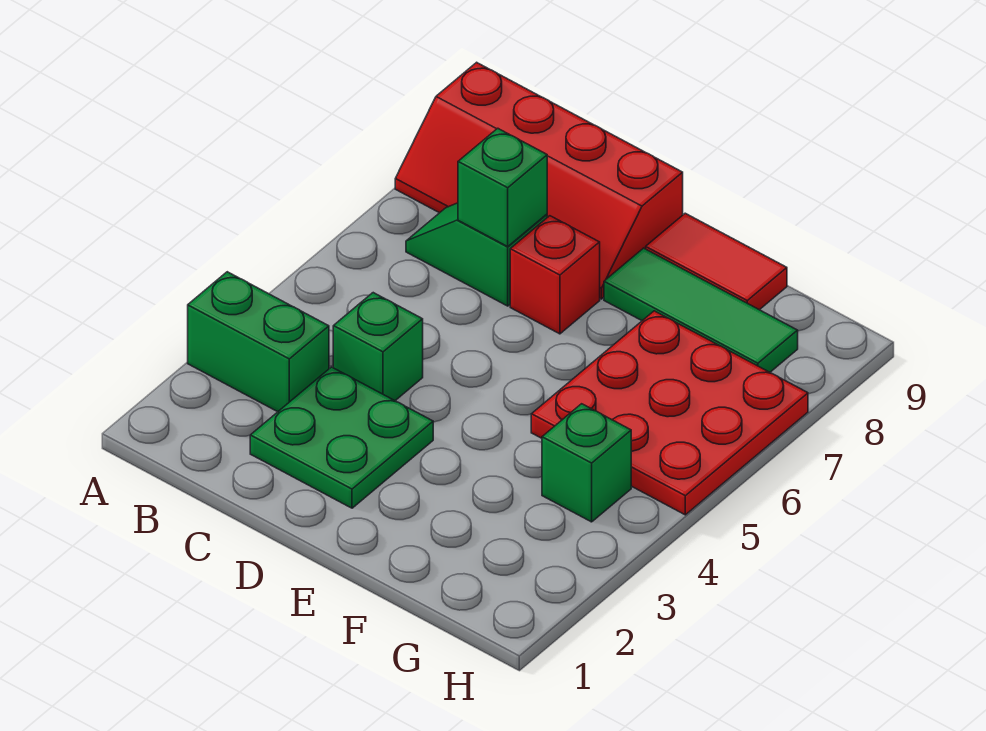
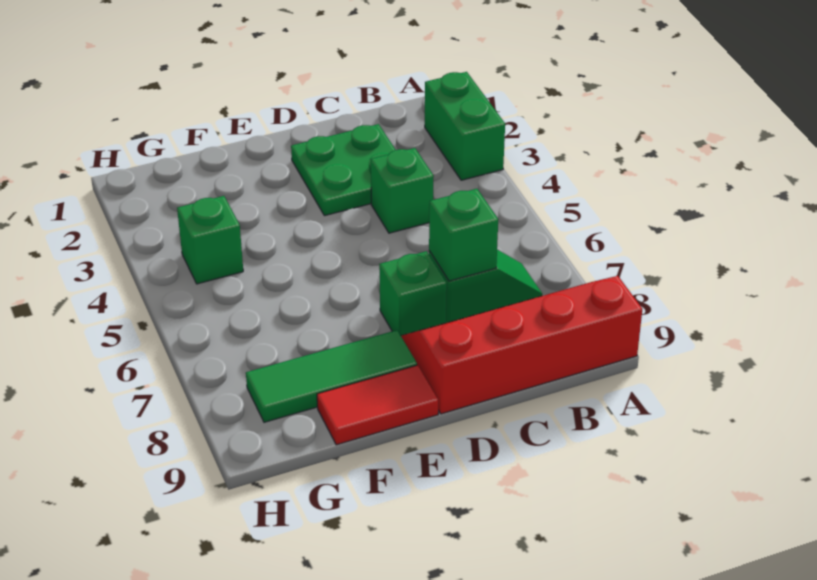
green brick A3:B3 level 1 -> green brick A2:A3 level 1
red brick D7 level 1 -> green brick D7 level 1
red plate F5:H7 level 1 -> none

